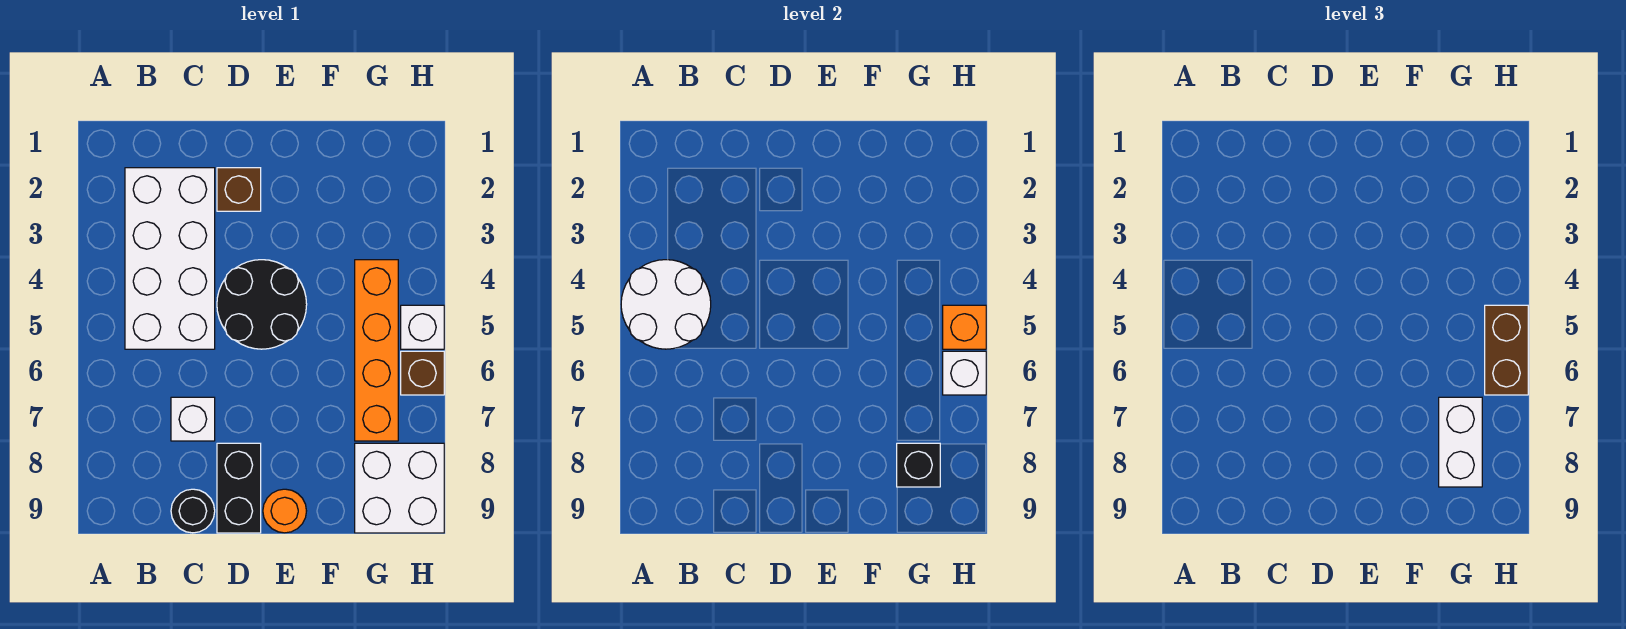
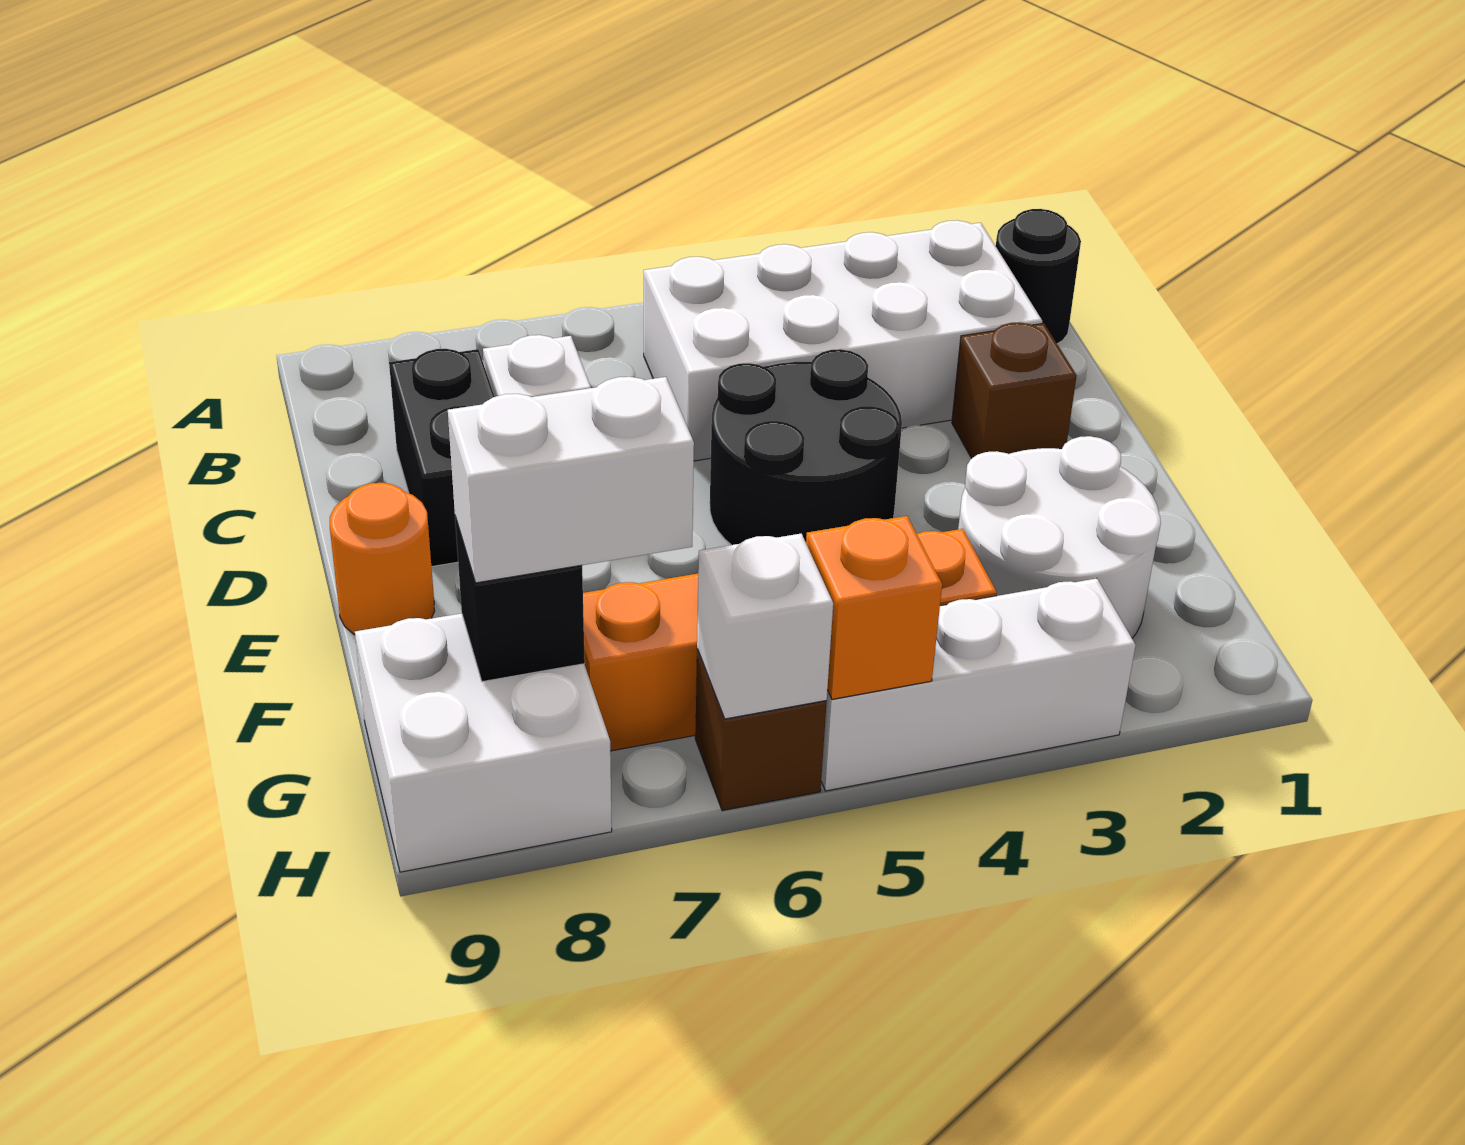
white round brick A4:B5 level 2 -> white round brick F2:G3 level 1
black round brick C9 level 1 -> black round brick B1 level 1
black brick D8:D9 level 1 -> black brick C8:D8 level 1
white brick H5 level 1 -> white brick H3:H5 level 1
brown brick H5:H6 level 3 -> none

